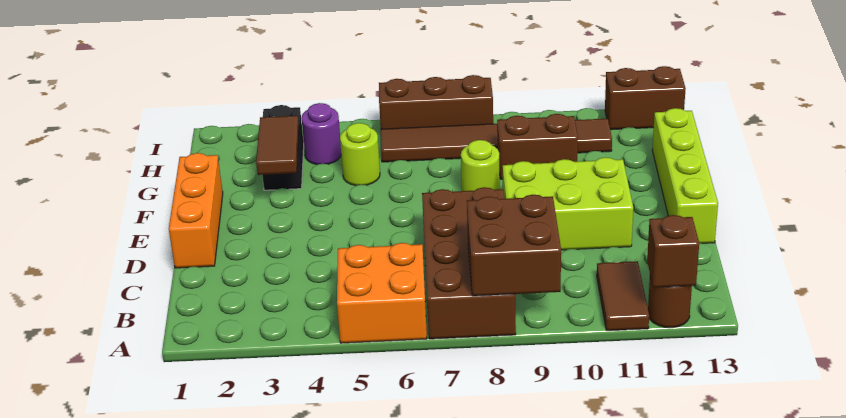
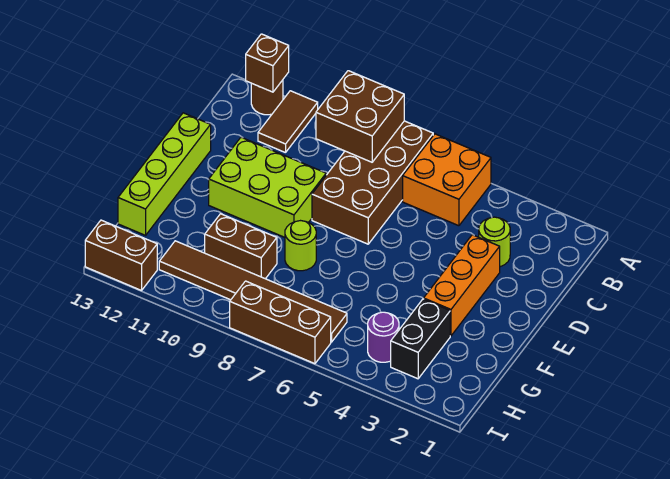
orange brick D1:F1 level 1 -> orange brick D3:F3 level 1
brown tile F3:G3 level 2 -> none
lime round brick G5 level 1 -> lime round brick C3 level 1

